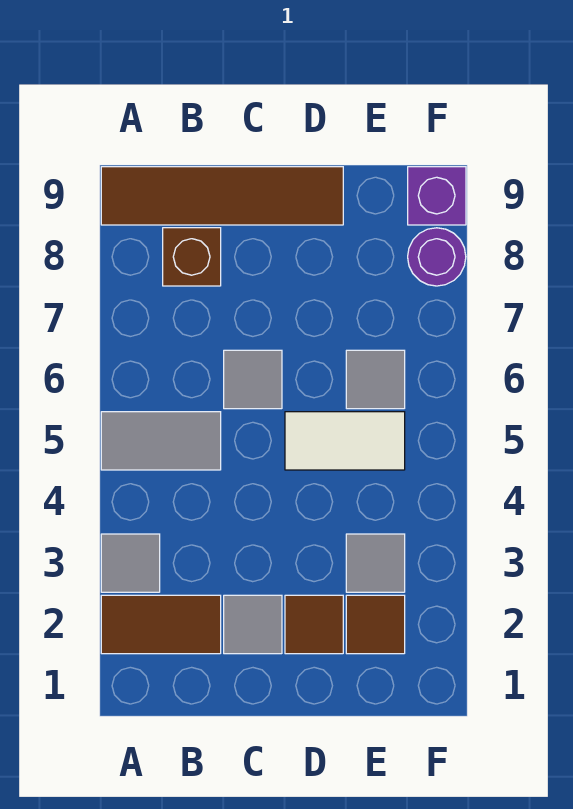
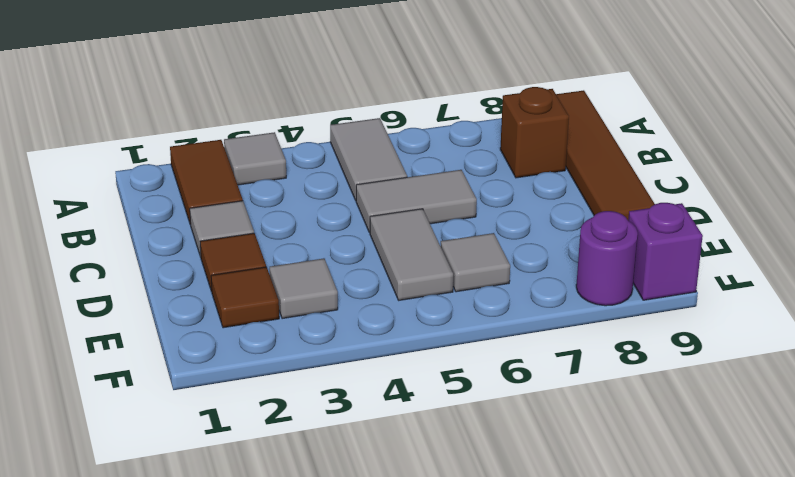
grey tile C6 level 1 -> grey tile C5:C6 level 1
white tile D5:E5 level 1 -> grey tile D5:E5 level 1

